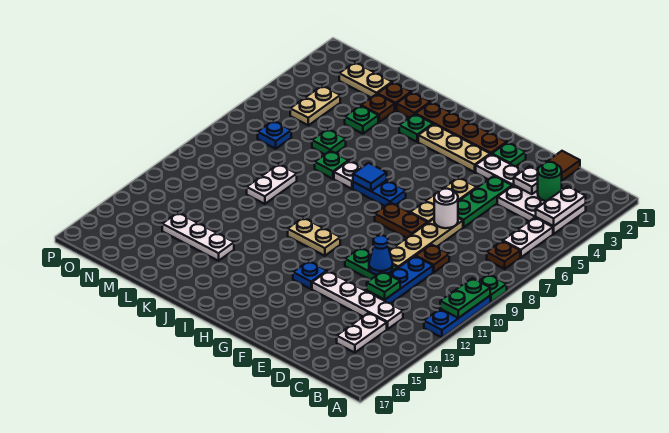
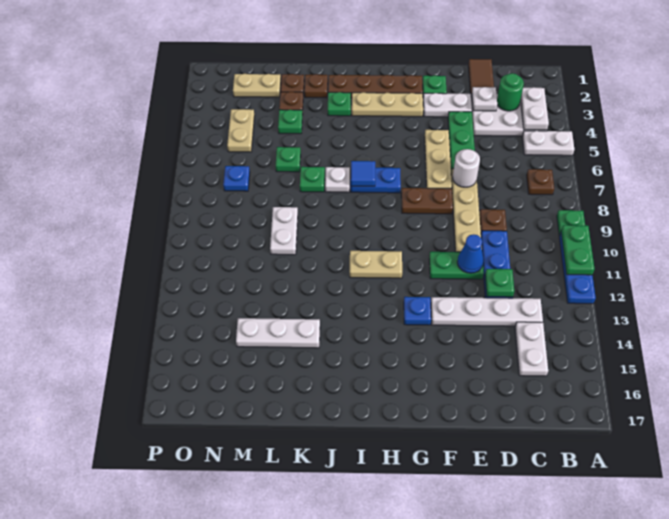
white plate B5:B6 level 1 -> white plate A5:B5 level 1

